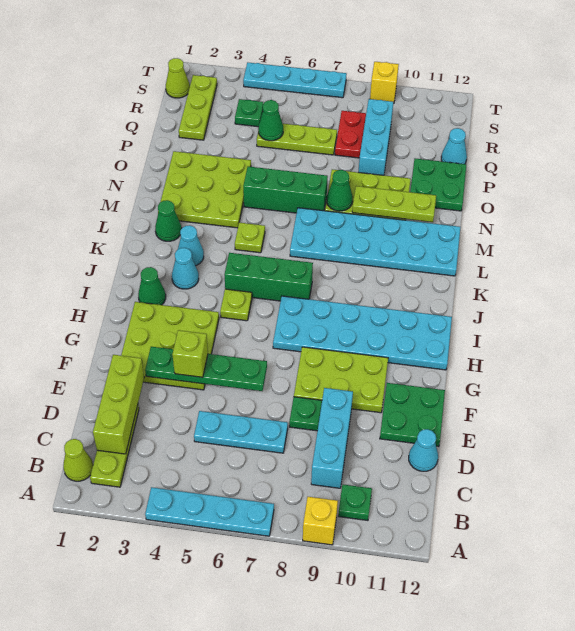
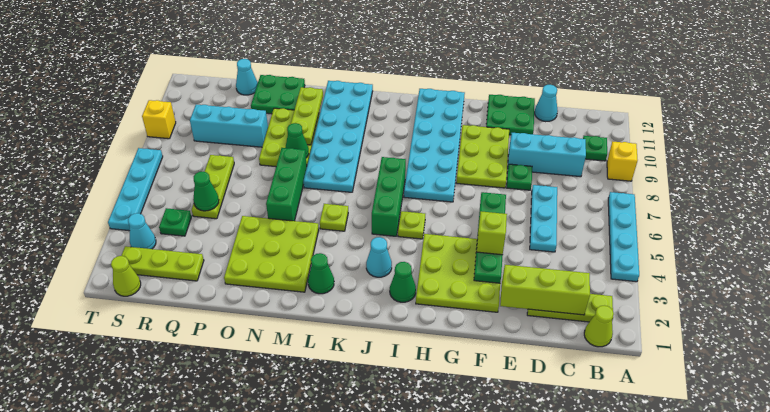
cyan cone K3 level 1 -> cyan cone S3 level 1
red plate Q8:R8 level 1 -> none

